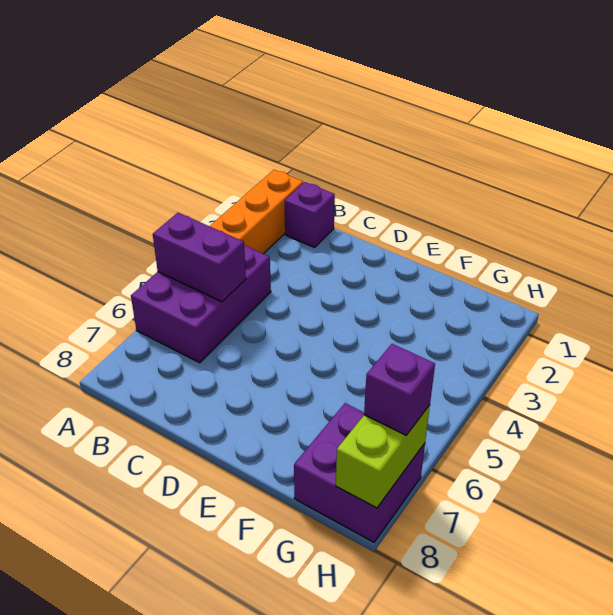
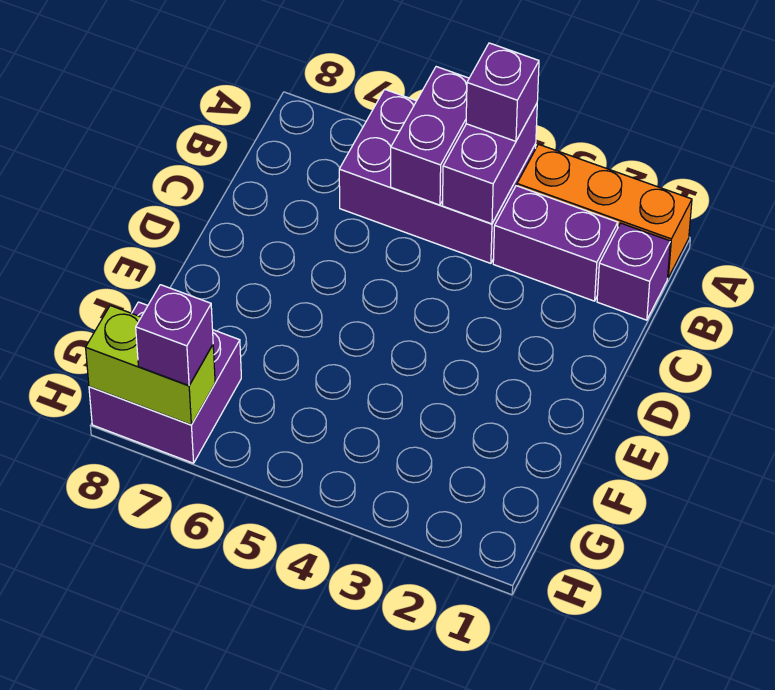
none -> purple brick A4:B4 level 2
none -> purple brick A4 level 3
none -> purple brick B2:B3 level 1

